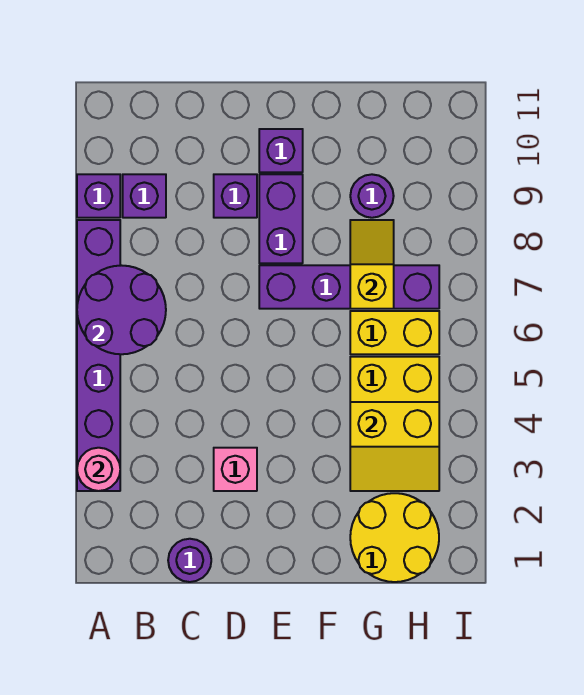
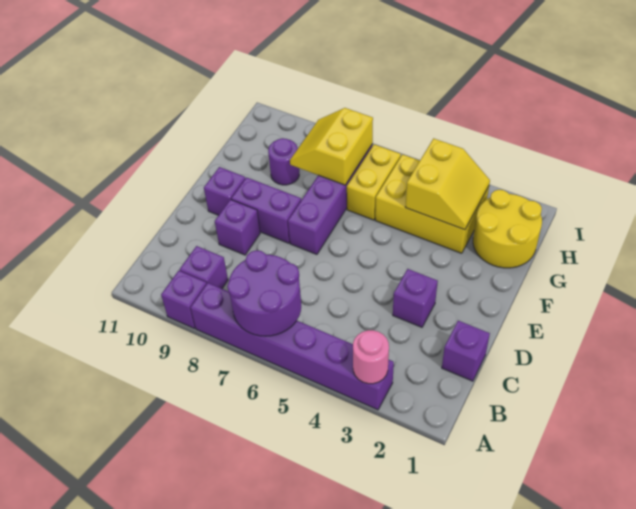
purple round brick C1 level 1 -> purple brick C1 level 1
pink brick D3 level 1 -> purple brick D3 level 1
yellow slope G7:G8 level 2 top 7 -> yellow slope G7:H8 level 2 top 7

